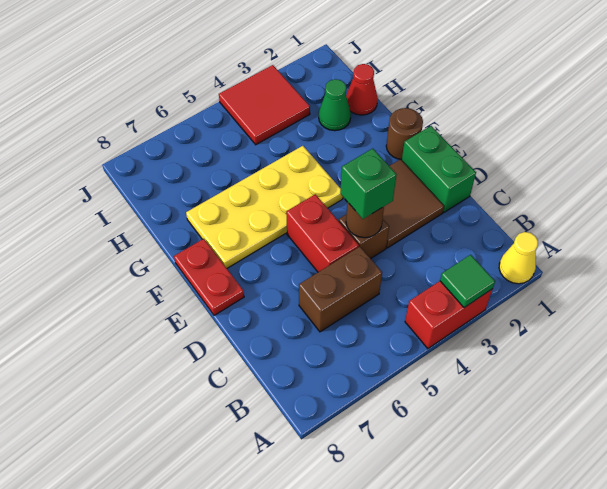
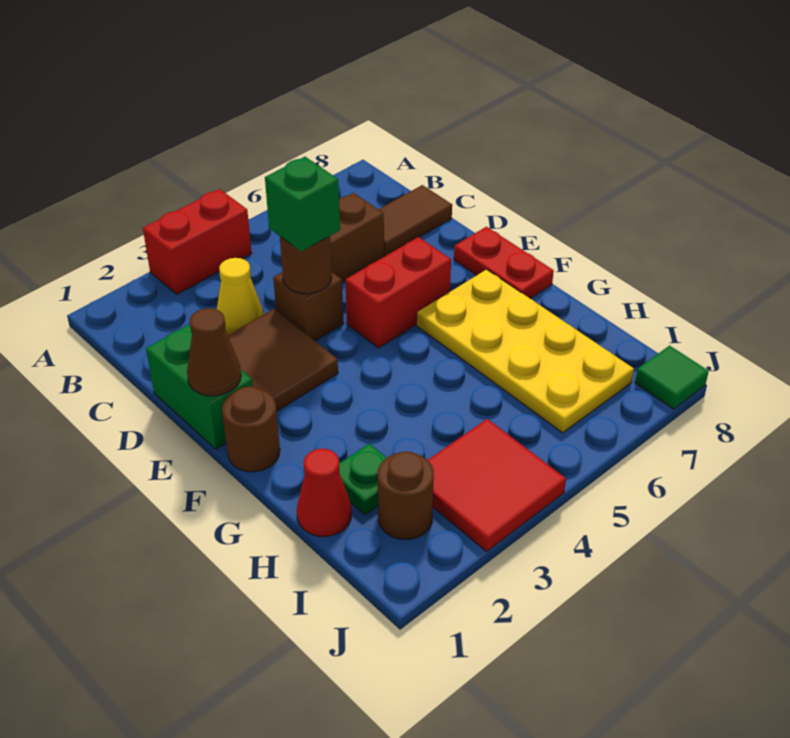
yellow cone A1 level 1 -> yellow cone C3 level 1
green tile A3 level 2 -> green tile J8 level 1
none -> brown tile C7:C8 level 1
red brick D5:E5 level 1 -> red brick E5:E6 level 1
none -> brown cone E1 level 2
yellow plate F4:G7 level 1 -> yellow plate F6:I7 level 1
green cone H2 level 1 -> green plate H2 level 1
none -> brown round brick I2 level 1

